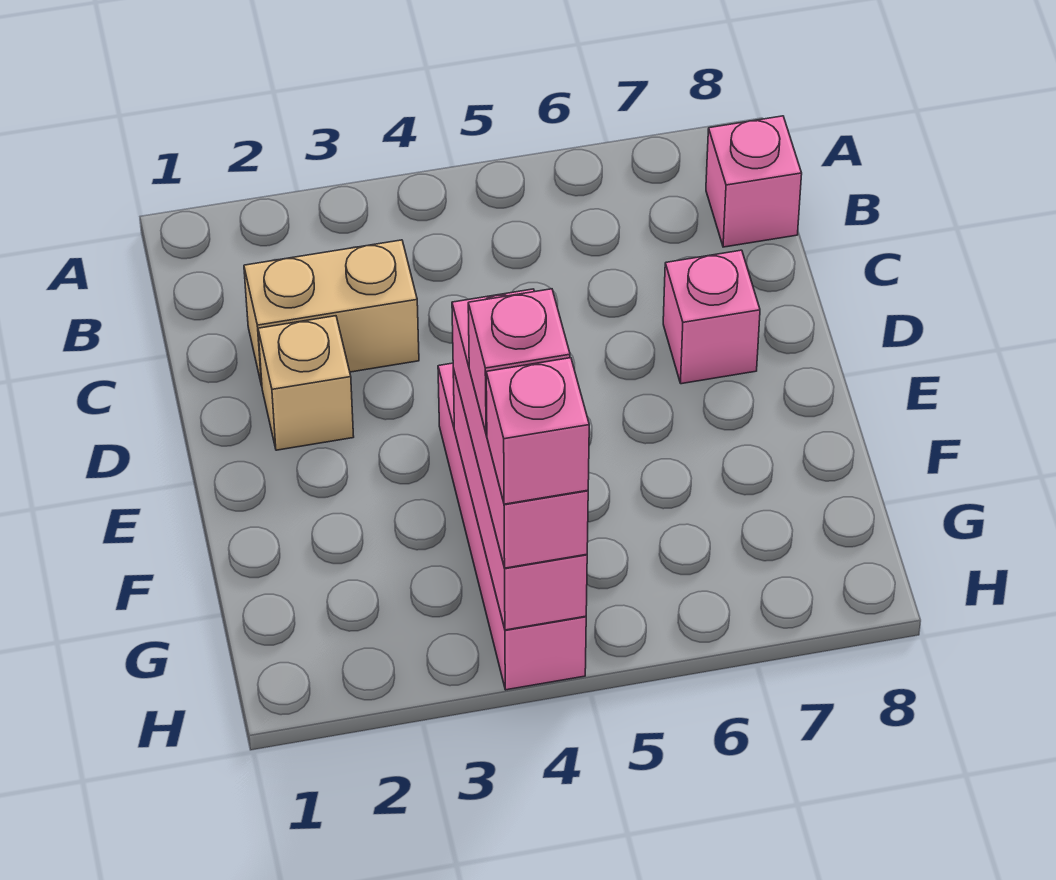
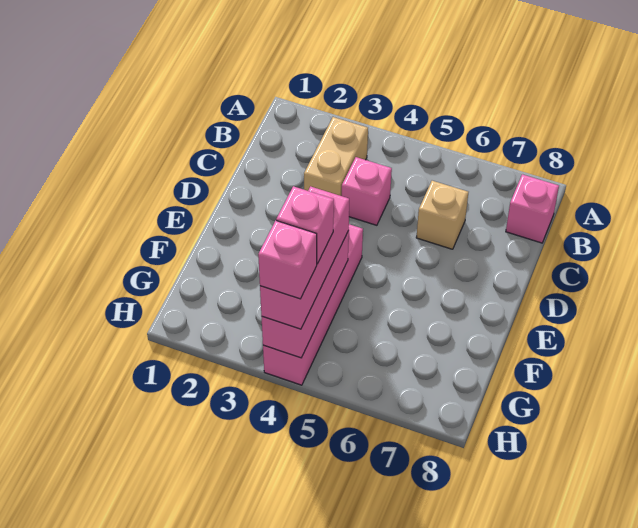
tan brick C2:C3 level 1 -> tan brick B3:C3 level 1
tan brick D2 level 1 -> tan brick C6 level 1
pink brick D7 level 1 -> pink brick C4 level 1

